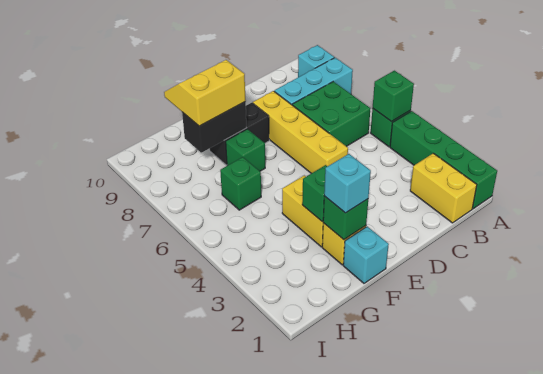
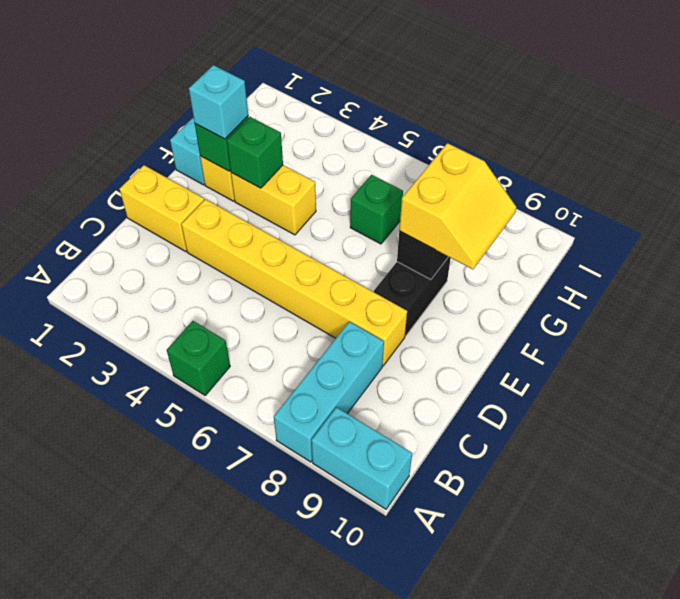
green brick A1:A4 level 1 -> none
green brick A5 level 2 -> none
cyan brick A9 level 1 -> cyan brick A9:A10 level 1
yellow brick B1:B2 level 1 -> yellow brick D1:D2 level 1
green brick B6:C7 level 1 -> none
yellow brick D5:D8 level 1 -> yellow brick D3:D8 level 1
green brick F7 level 1 -> none

